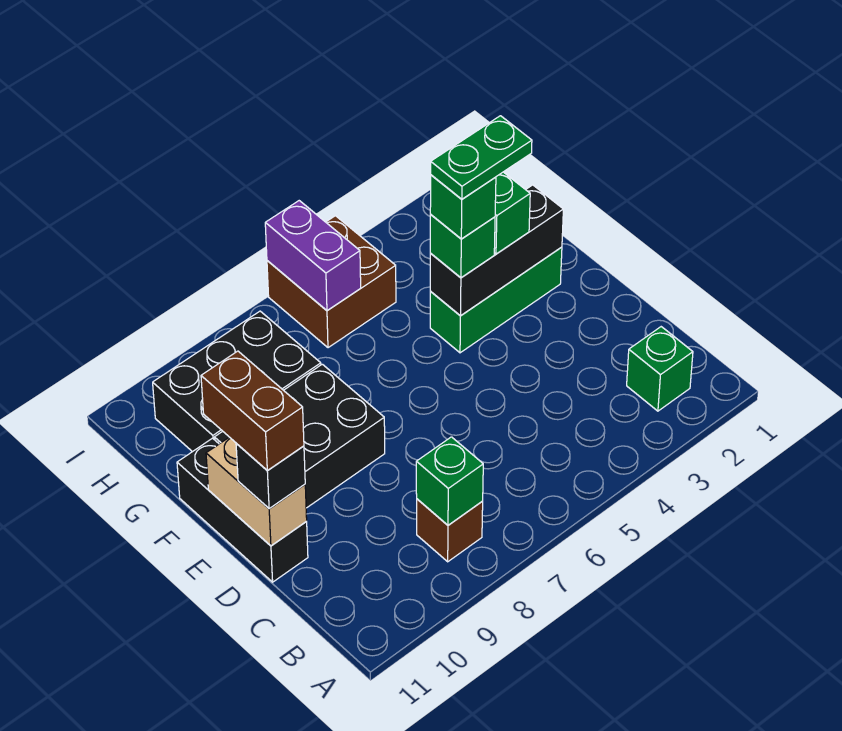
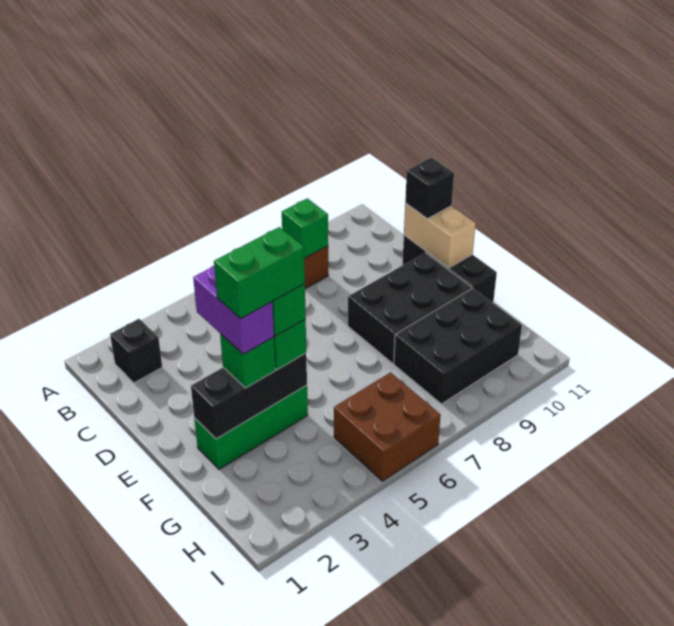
green brick B2 level 1 -> black brick B2 level 1
brown brick D11:E11 level 4 -> none
green plate F3:F4 level 5 -> green brick F3:F4 level 5
purple brick H6:I6 level 2 -> purple brick E3:F3 level 4

